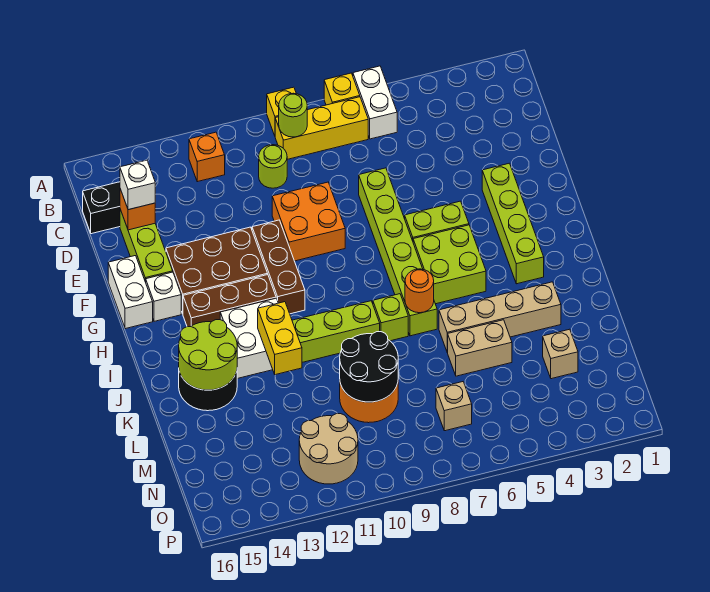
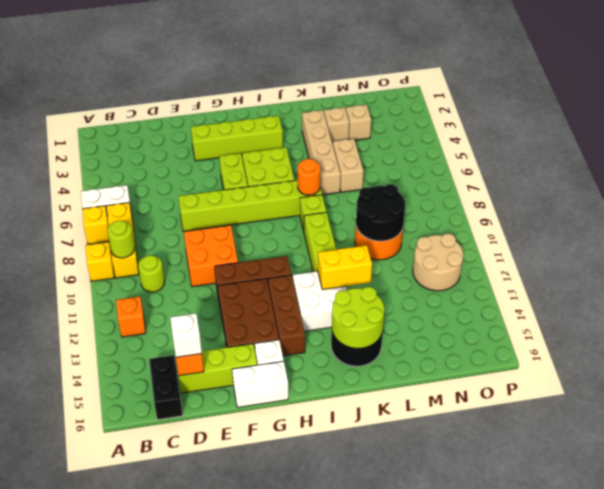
tan brick N7 level 1 -> tan brick L3 level 1

